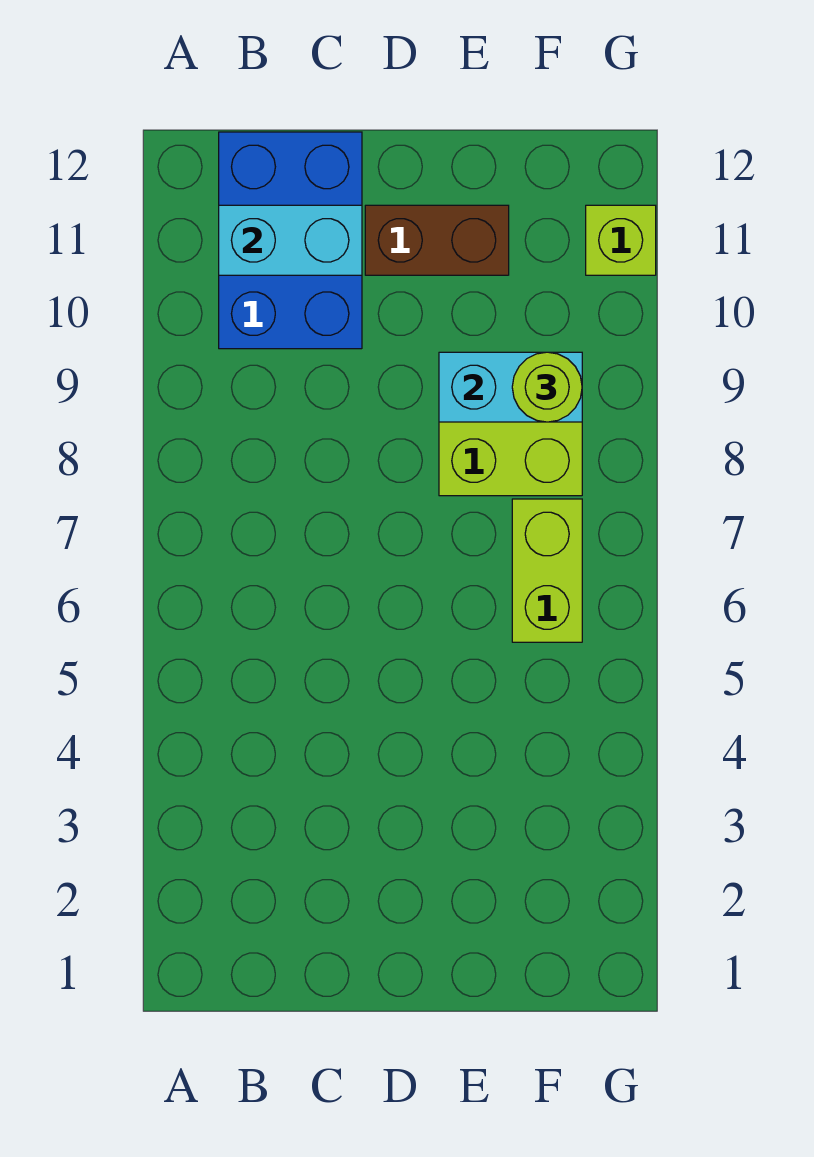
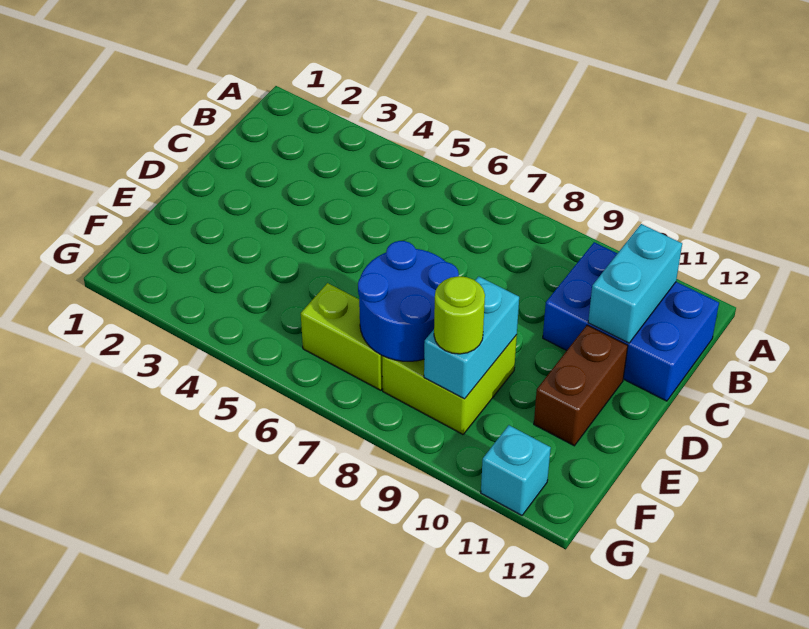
none -> blue round brick E7:F8 level 2
lime brick G11 level 1 -> cyan brick G11 level 1

